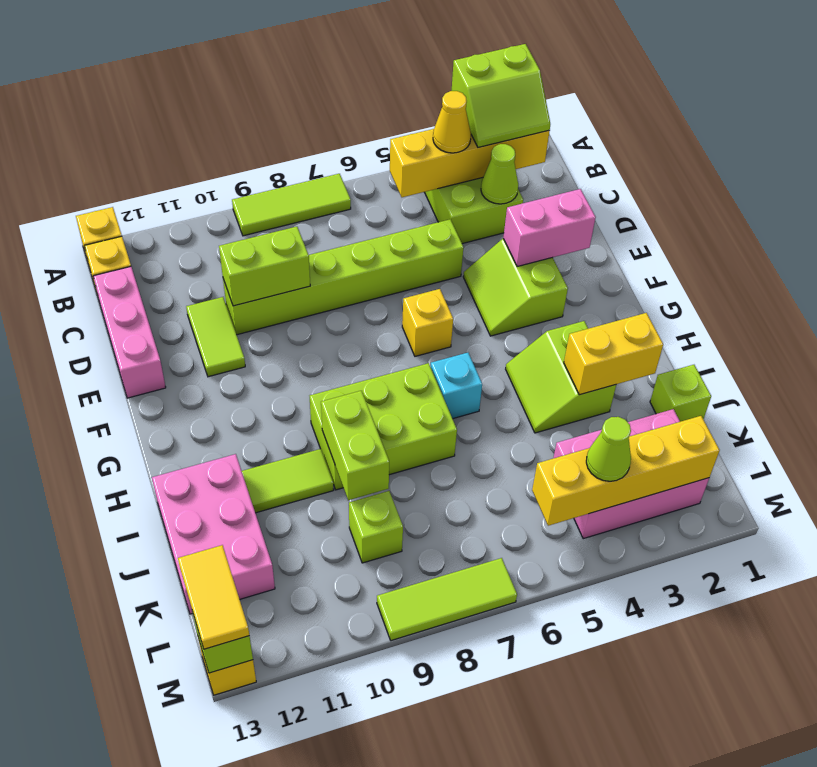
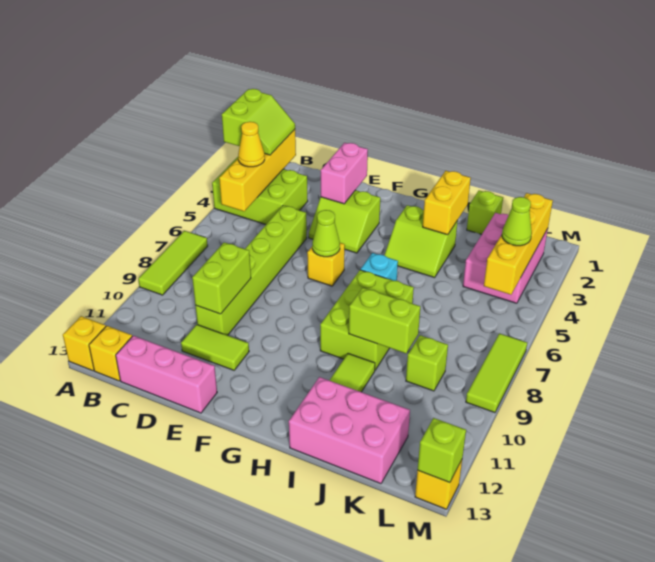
lime cone C3 level 2 -> lime cone F6 level 2
yellow tile L13:M13 level 3 -> none

